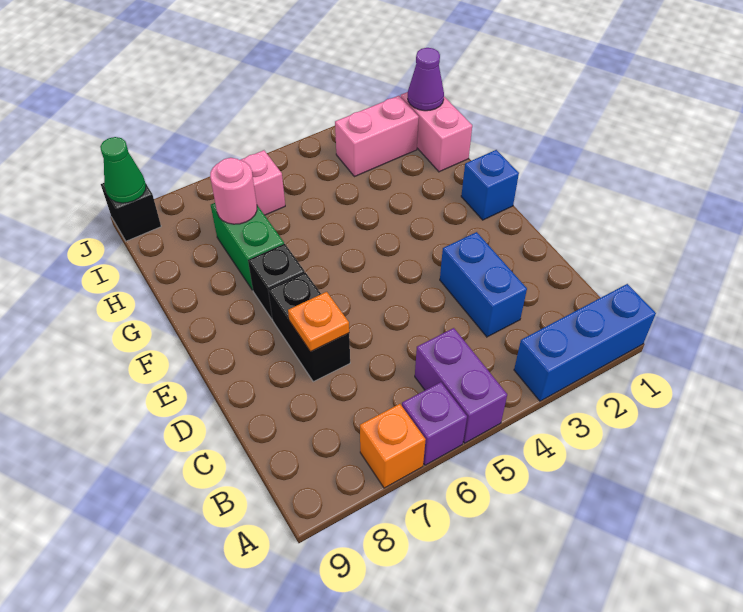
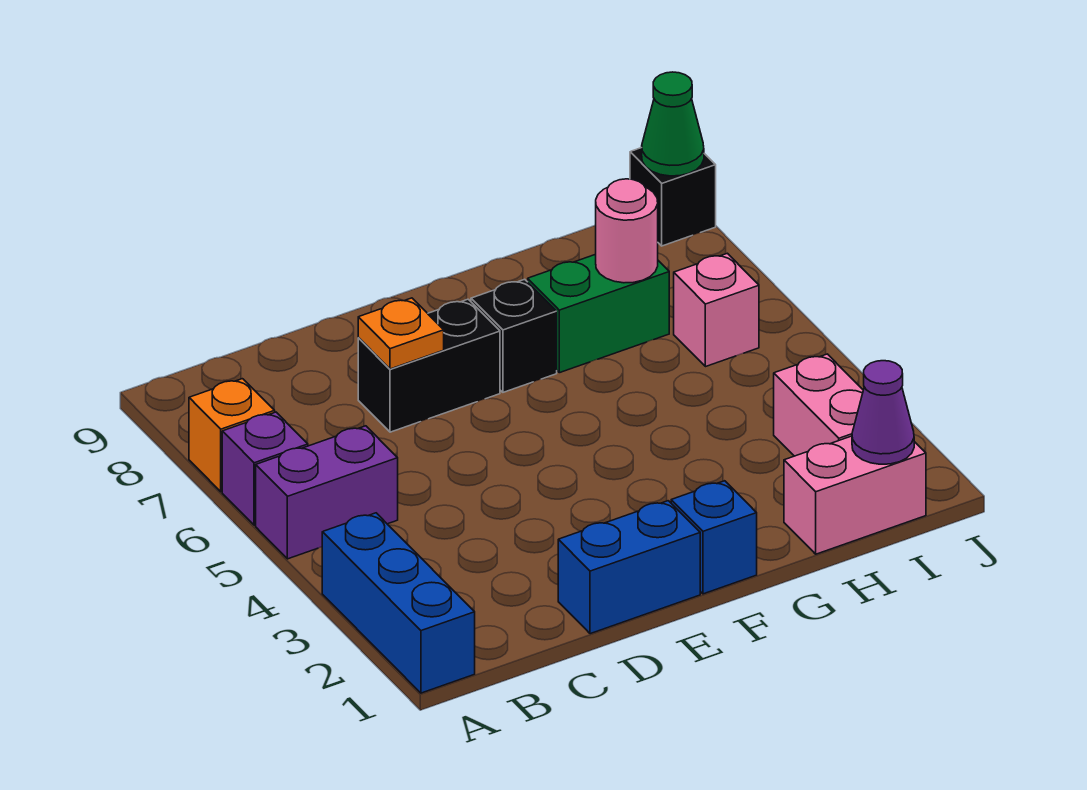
blue brick C3:D3 level 1 -> blue brick D1:E1 level 1

